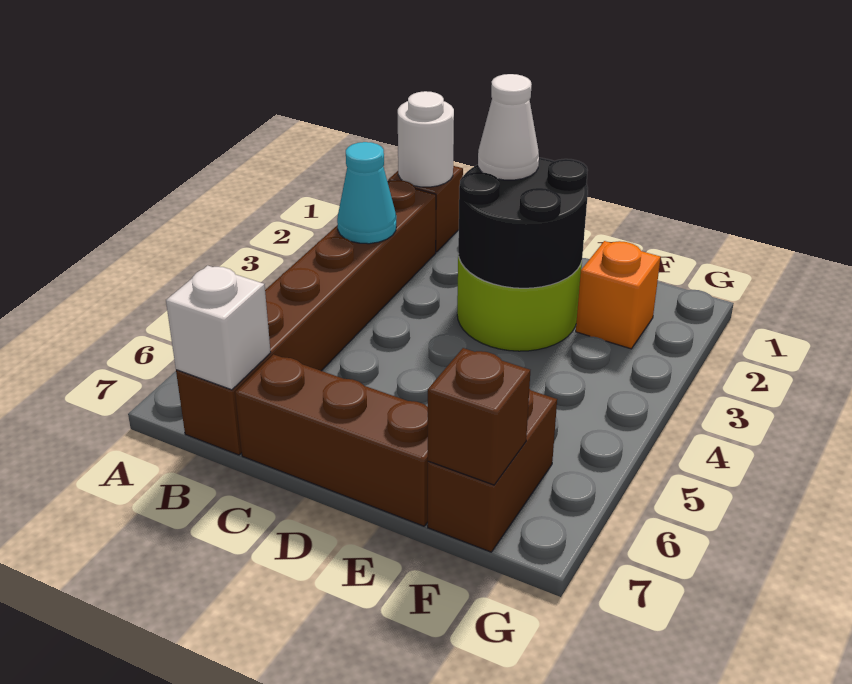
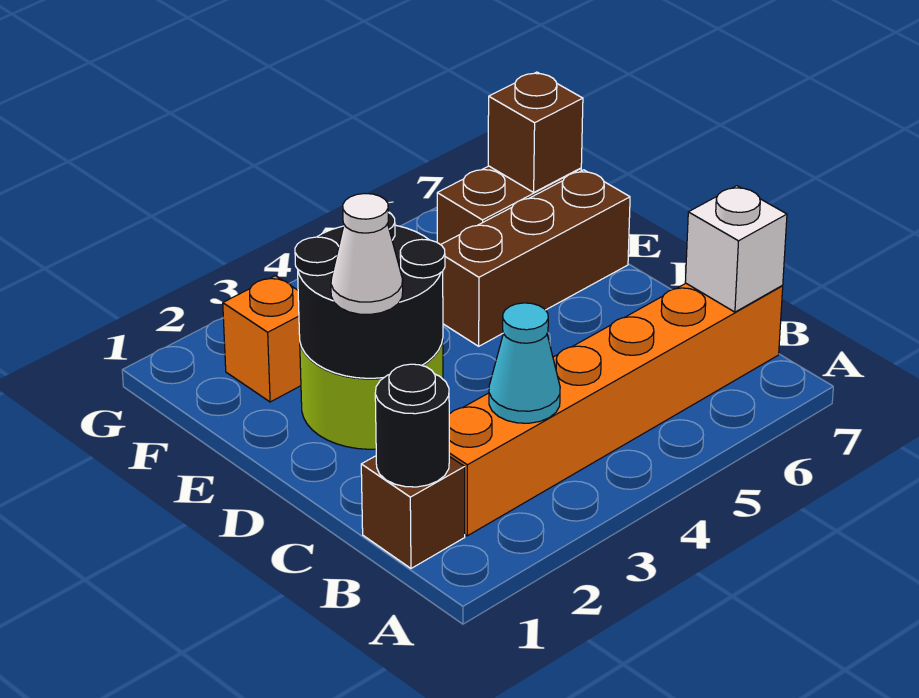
white round brick B1 level 2 -> black round brick B1 level 2
brown brick B2:B7 level 1 -> orange brick B2:B7 level 1
brown brick C7:E7 level 1 -> brown brick E5:E7 level 1

